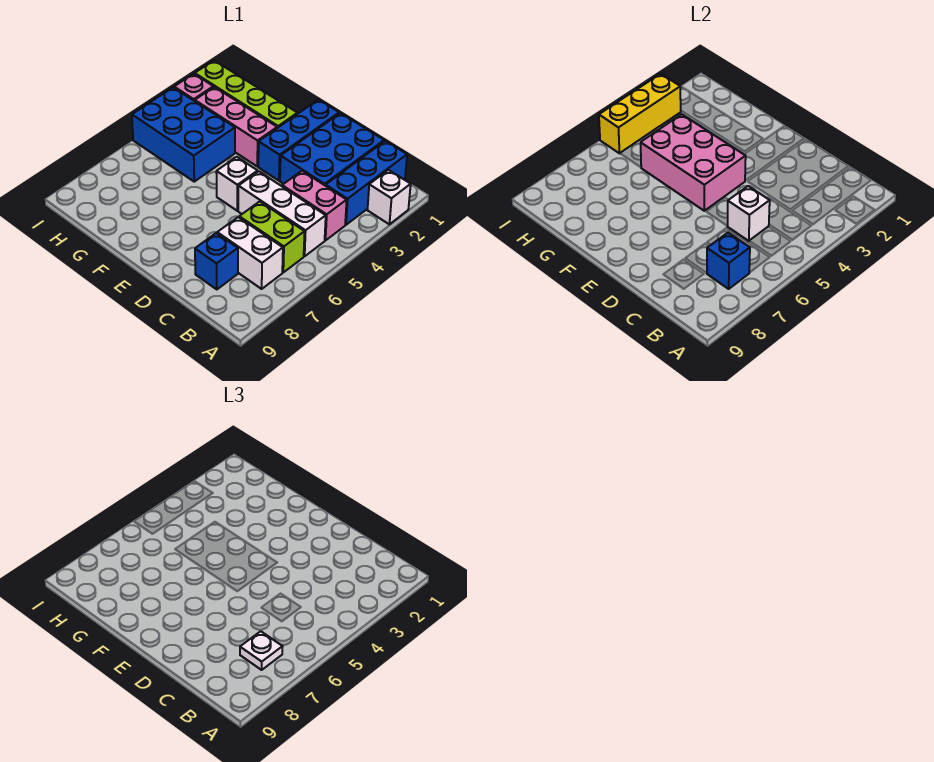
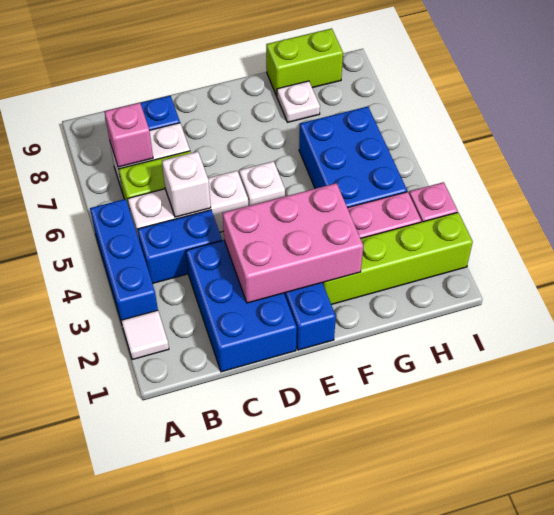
white brick A2 level 1 -> white tile A2 level 1
blue brick B1:B3 level 1 -> blue brick A3:A5 level 1
pink brick B4:C4 level 1 -> blue brick B4:C4 level 1
blue brick B7 level 2 -> pink brick B7 level 2
white plate B7 level 3 -> white plate G8 level 1
pink brick E4:G5 level 2 -> pink brick D2:F3 level 2
blue brick G4:I5 level 1 -> blue brick G4:H6 level 1
none -> lime brick G9:H9 level 1
yellow brick I3:I5 level 2 -> none

